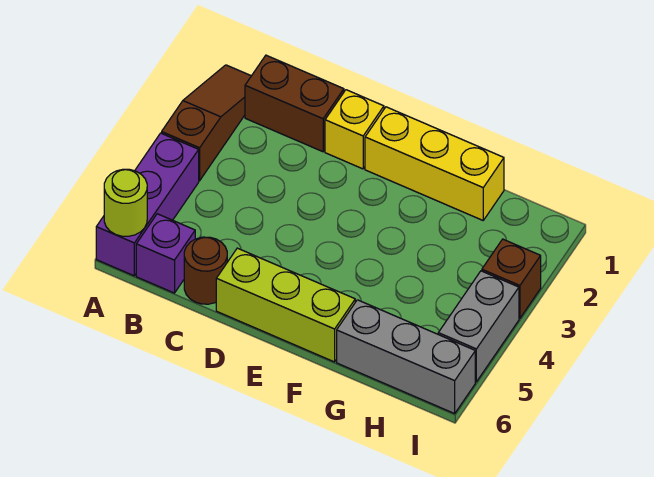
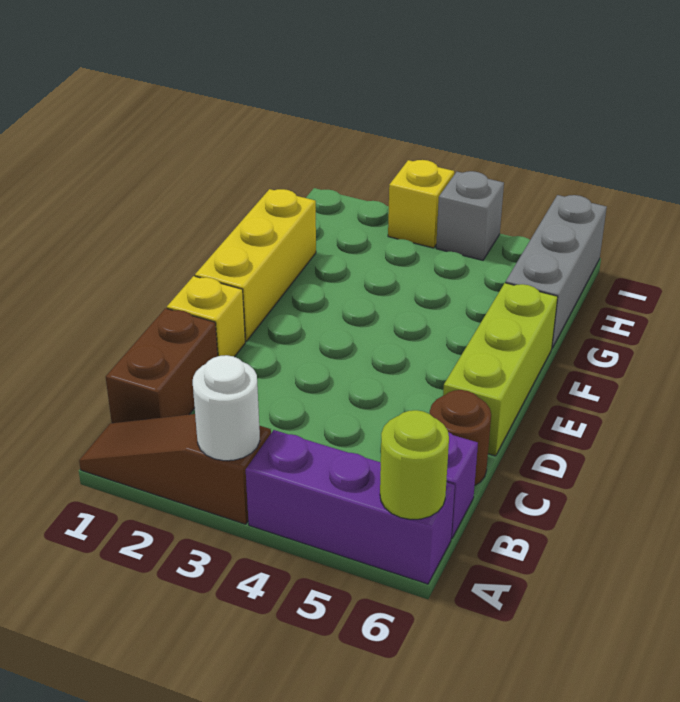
none -> white round brick A3 level 2
brown brick I3 level 1 -> yellow brick I3 level 1
grey brick I4:I5 level 1 -> grey brick I4 level 1

